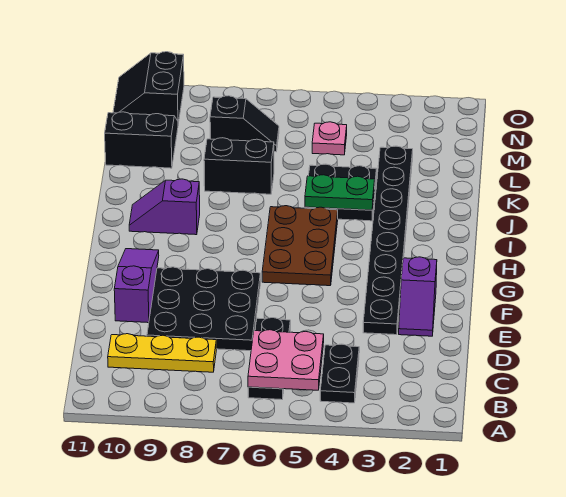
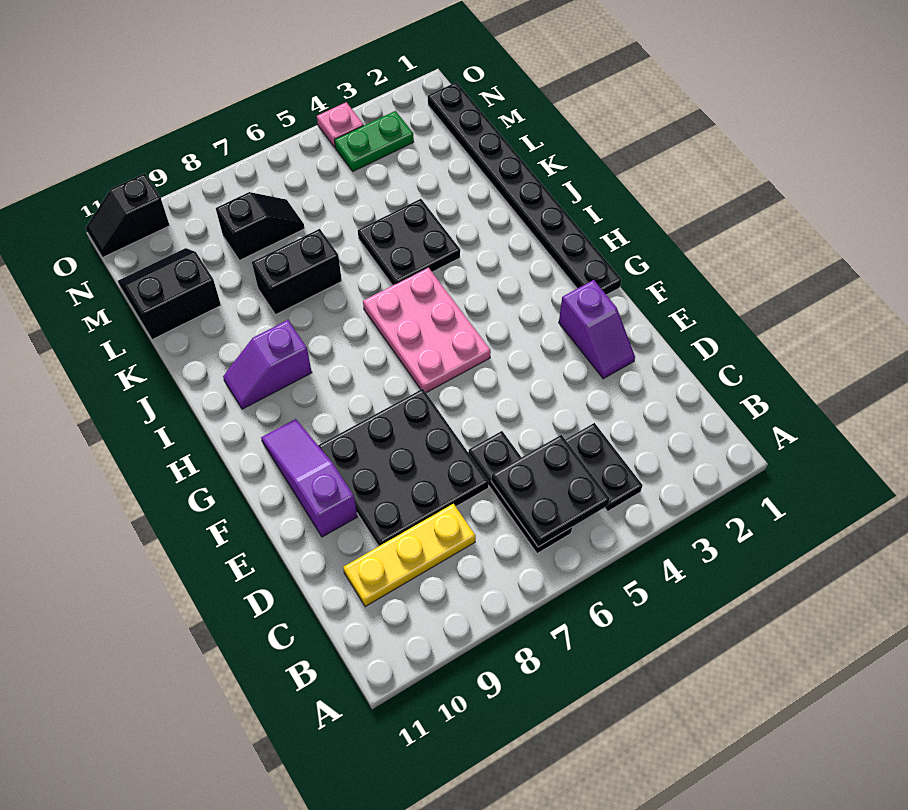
pink plate B5:C6 level 2 -> black plate B5:C6 level 2
black plate E3:L3 level 1 -> black plate G1:N1 level 1
brown plate G5:I6 level 1 -> pink plate G5:I6 level 1
green plate J4:J5 level 2 -> green plate N3:N4 level 1
pink plate M5 level 1 -> pink plate O4 level 1
black slope N10:O11 level 1 top 10 -> black slope O10:O11 level 1 top 10

